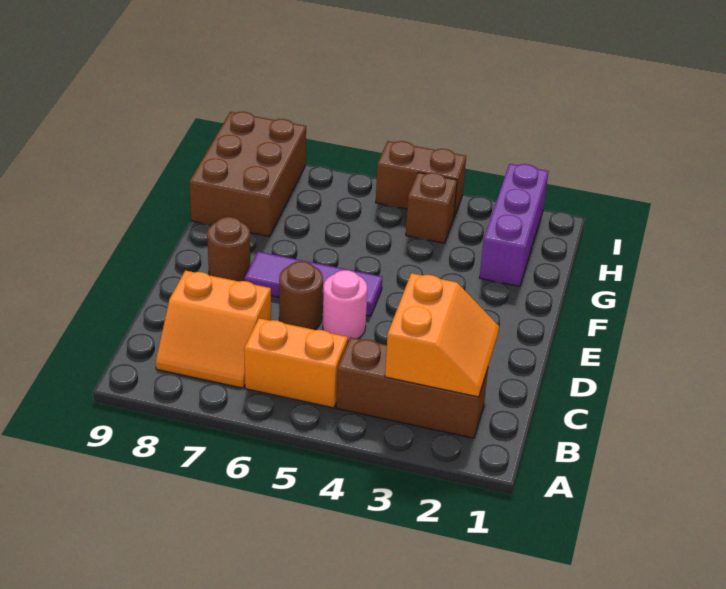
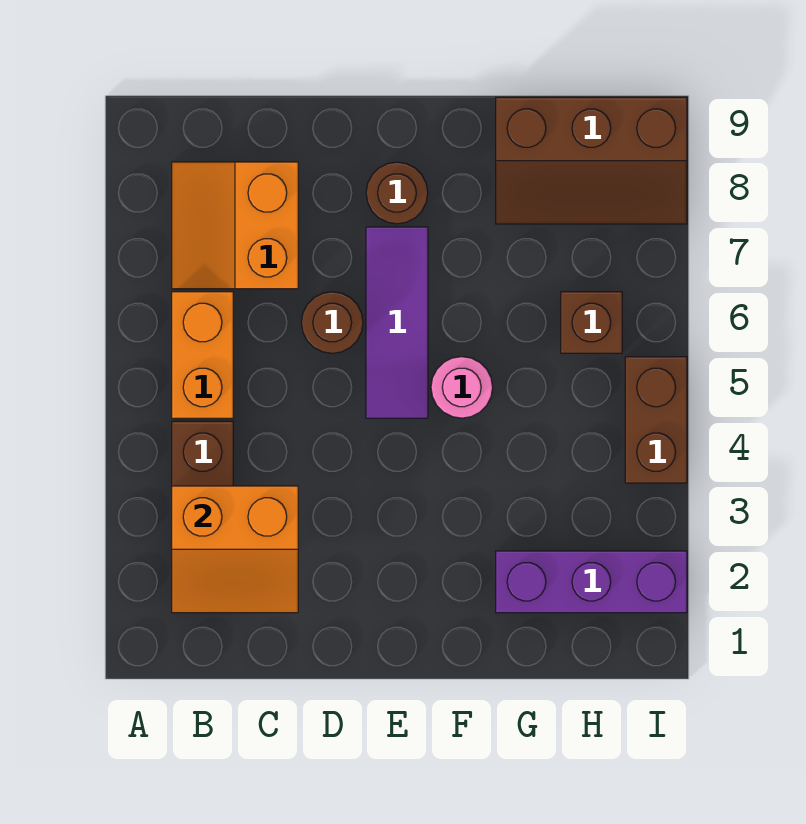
pink round brick D5 level 1 -> pink round brick F5 level 1
brown brick G8:I9 level 1 -> brown slope G8:I9 level 1 top 9
brown brick H4 level 1 -> brown brick H6 level 1

